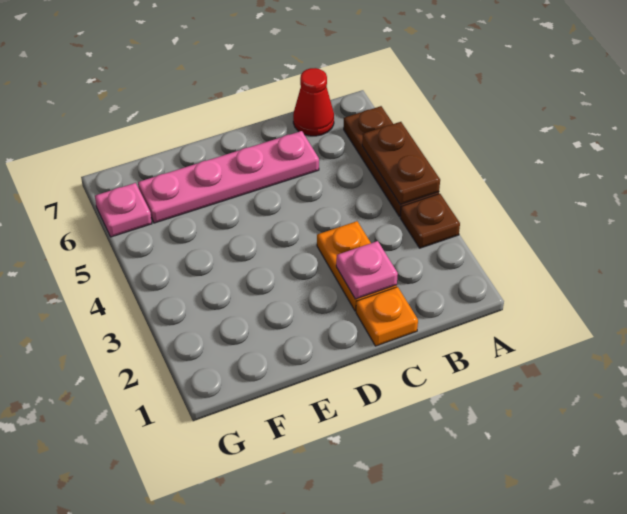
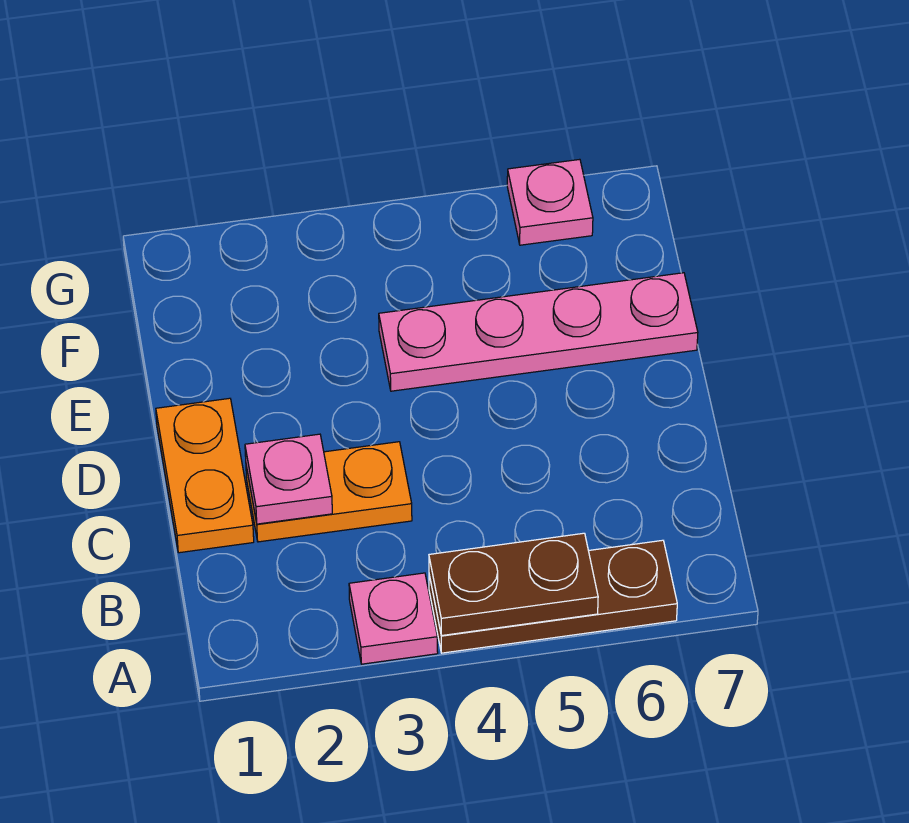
brown plate A3 level 1 -> pink plate A3 level 1
red cone B7 level 1 -> none
orange plate C1 level 1 -> orange plate C1:D1 level 1
pink plate C6:F6 level 1 -> pink plate E4:E7 level 1

